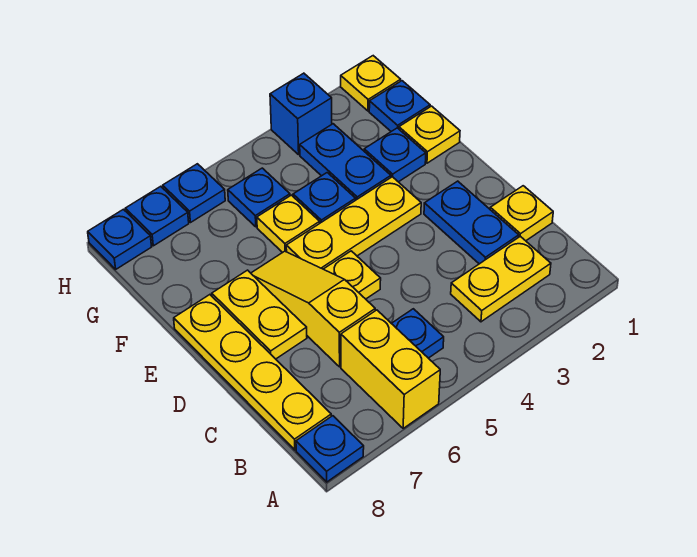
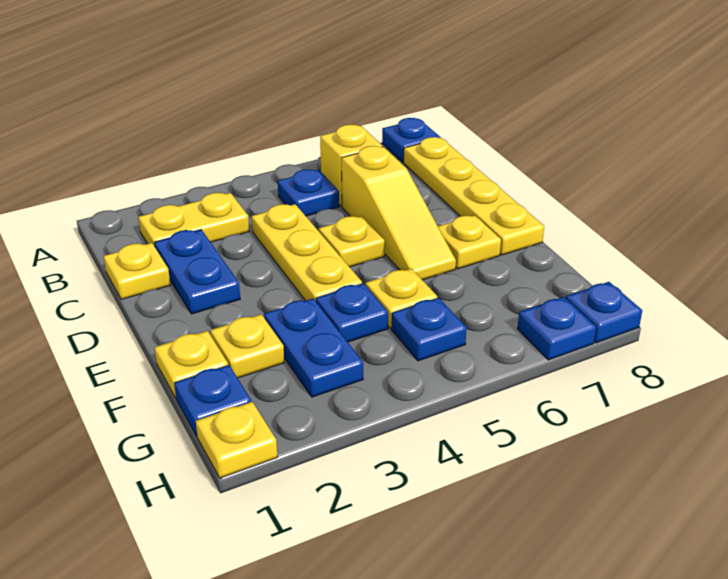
yellow brick A6:B6 level 1 -> yellow brick B6 level 1
yellow plate D7:E7 level 1 -> yellow plate E7 level 1
yellow plate E3:E5 level 1 -> yellow plate C4:E4 level 1
blue plate F2 level 1 -> yellow plate F2 level 1
blue brick H3 level 1 -> none
blue plate H6 level 1 -> none

